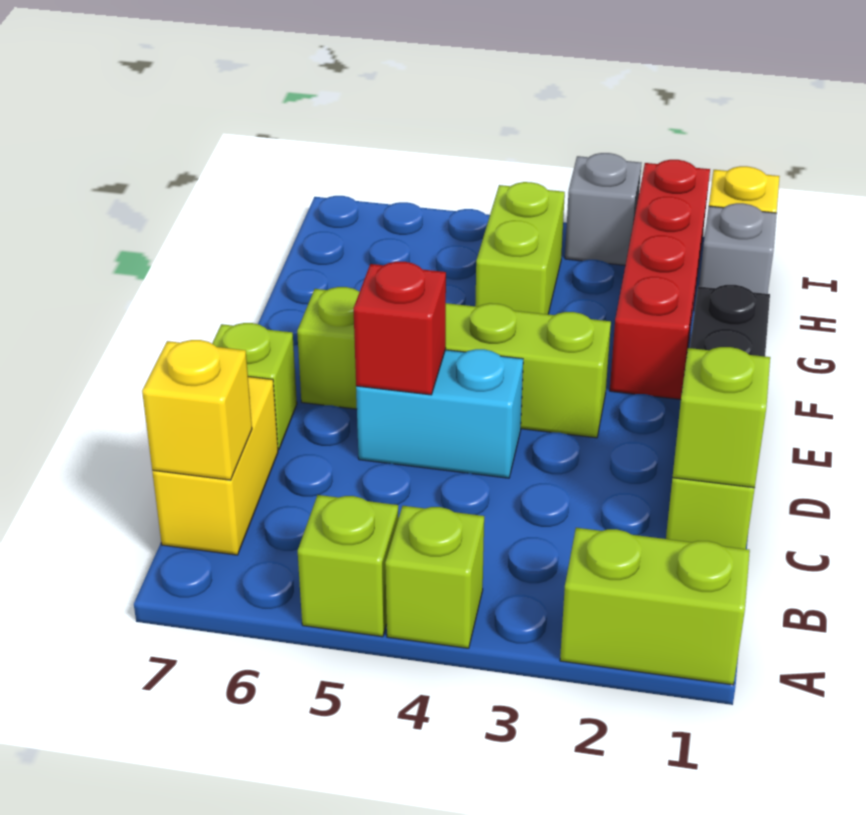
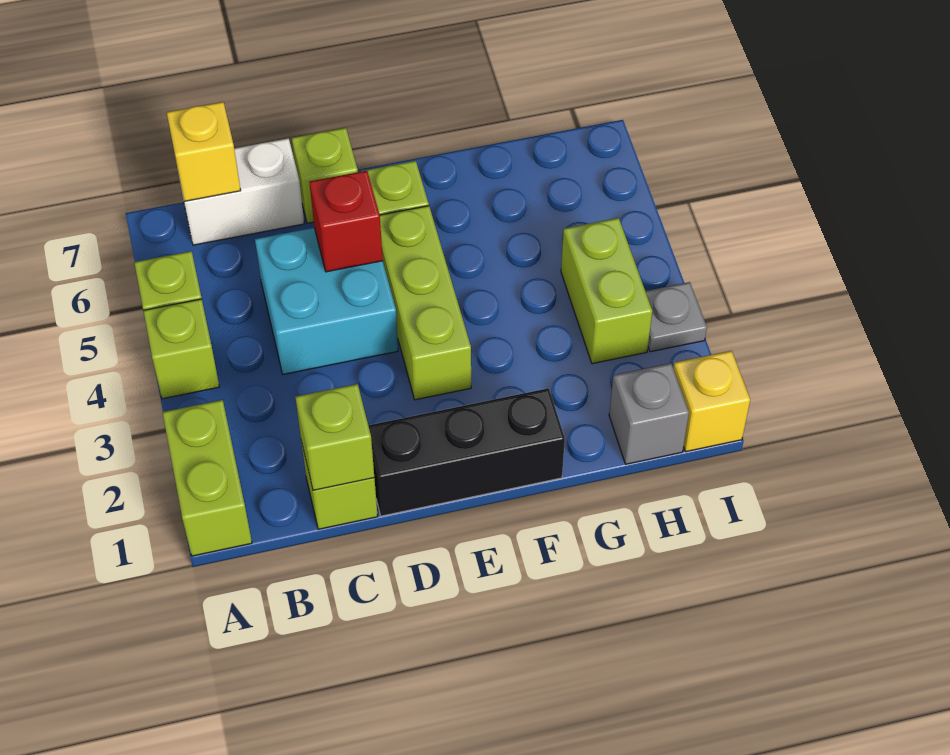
yellow brick B7:C7 level 1 -> white brick B7:C7 level 1
cyan brick D4:D5 level 1 -> cyan brick C4:D5 level 1
red brick F2:I2 level 1 -> none
lime brick G4:H4 level 1 -> lime brick H3:H4 level 1
grey brick I3 level 1 -> grey plate I3 level 1

